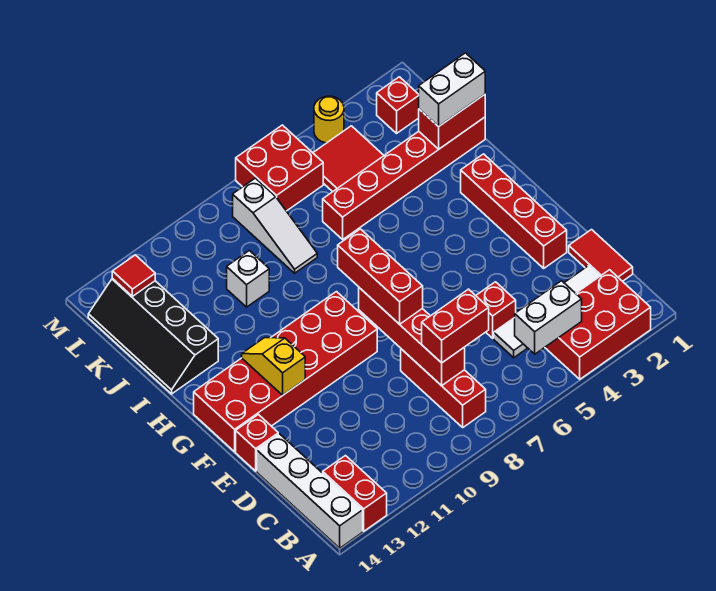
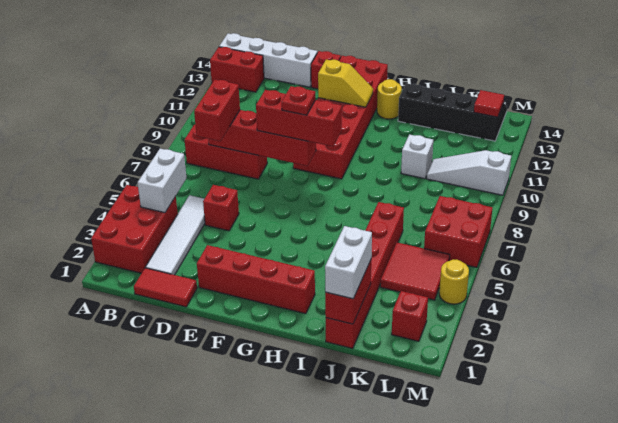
none -> red plate F8 level 4
none -> yellow round brick H13 level 1
white slope J8:L8 level 1 top L -> white slope K10:M10 level 1 top M

